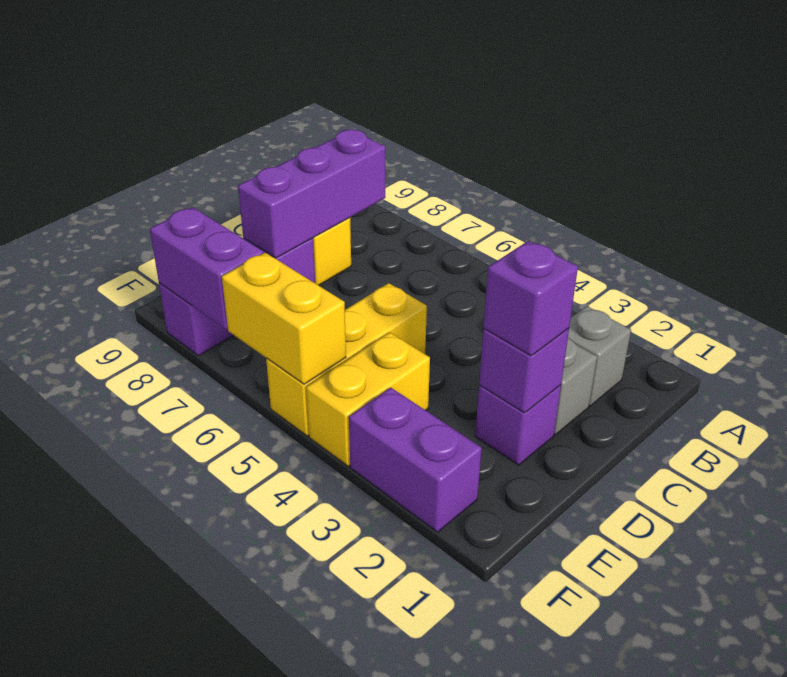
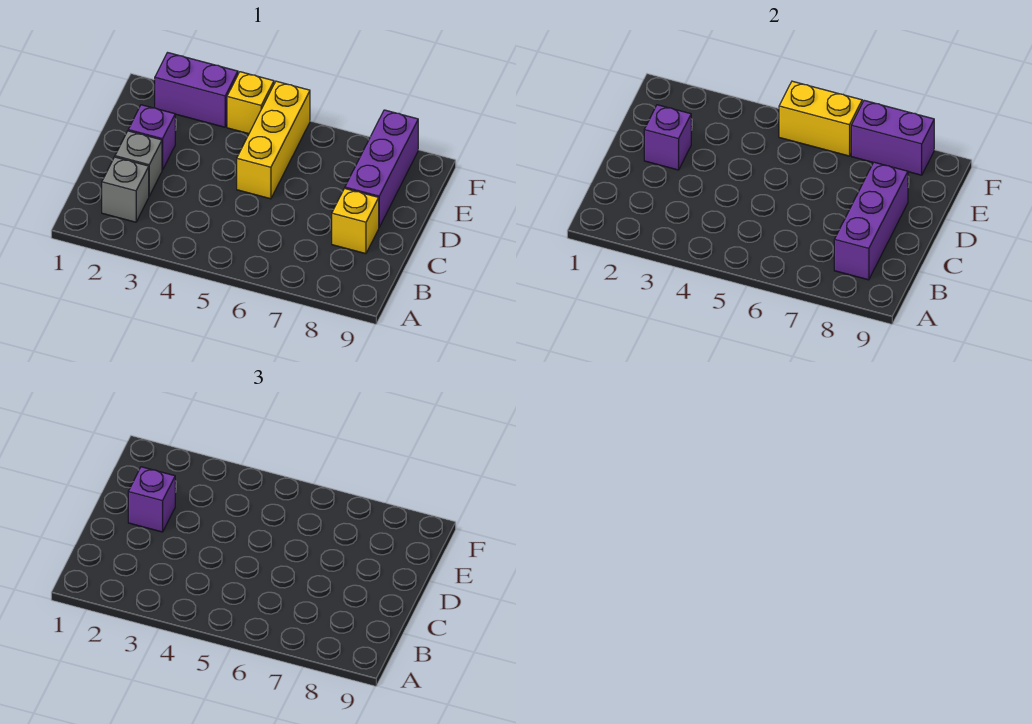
yellow brick E4:F4 level 1 -> yellow brick F4 level 1

